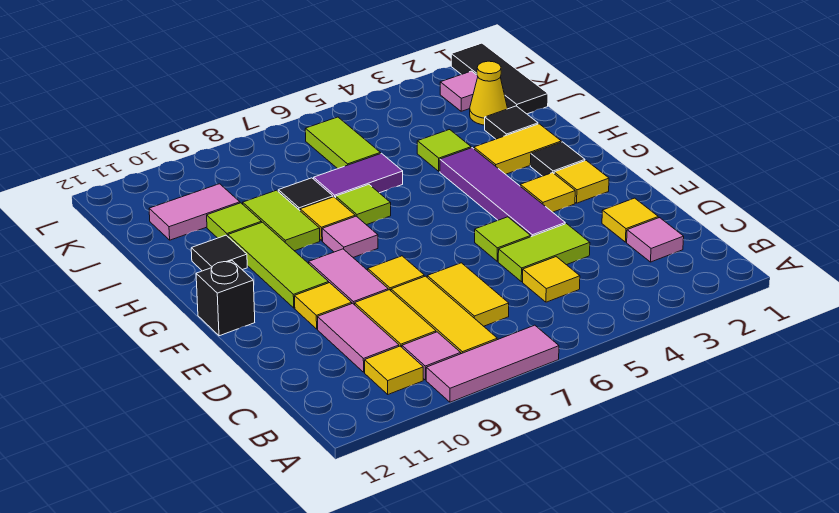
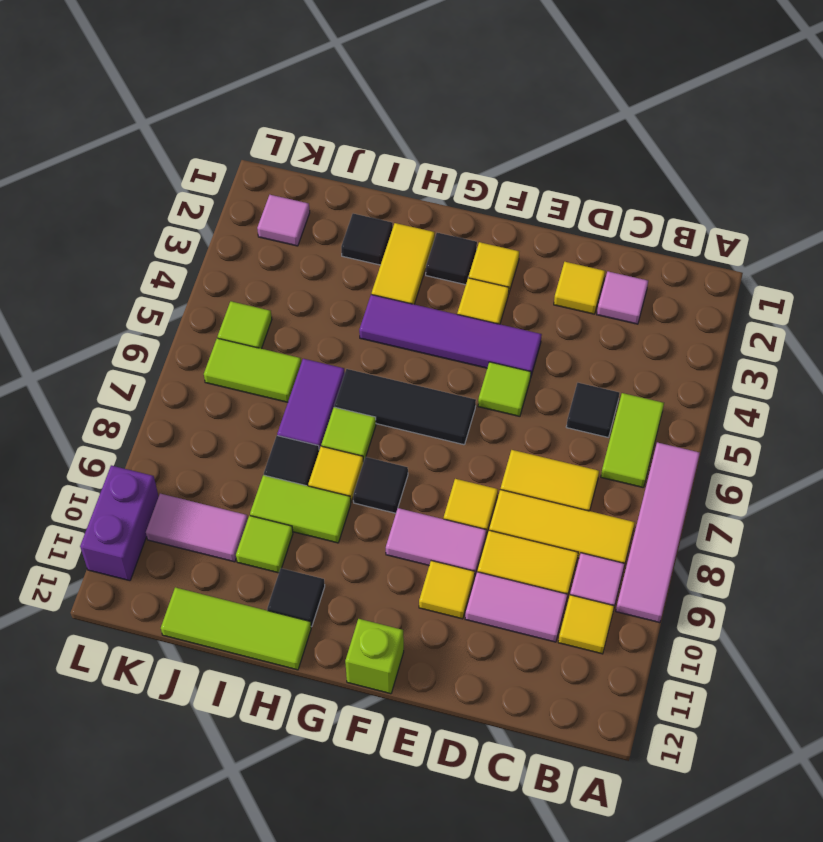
pink tile A7:A9 level 1 -> pink tile A6:A9 level 1
yellow tile C5 level 1 -> black tile C5 level 1
lime tile D4:D5 level 1 -> lime tile B5:B6 level 1
lime tile F10:H10 level 1 -> lime tile H12:J12 level 1
black brick F12 level 1 -> lime brick F12 level 1
pink tile G8 level 1 -> black tile G8 level 1
lime tile I4 level 1 -> lime tile K5 level 1
black tile J1:L1 level 1 -> black tile F6:H6 level 1
yellow cone J2 level 1 -> none
pink tile J10:J11 level 1 -> pink tile J10:K10 level 1
none -> purple brick L10:L11 level 1

